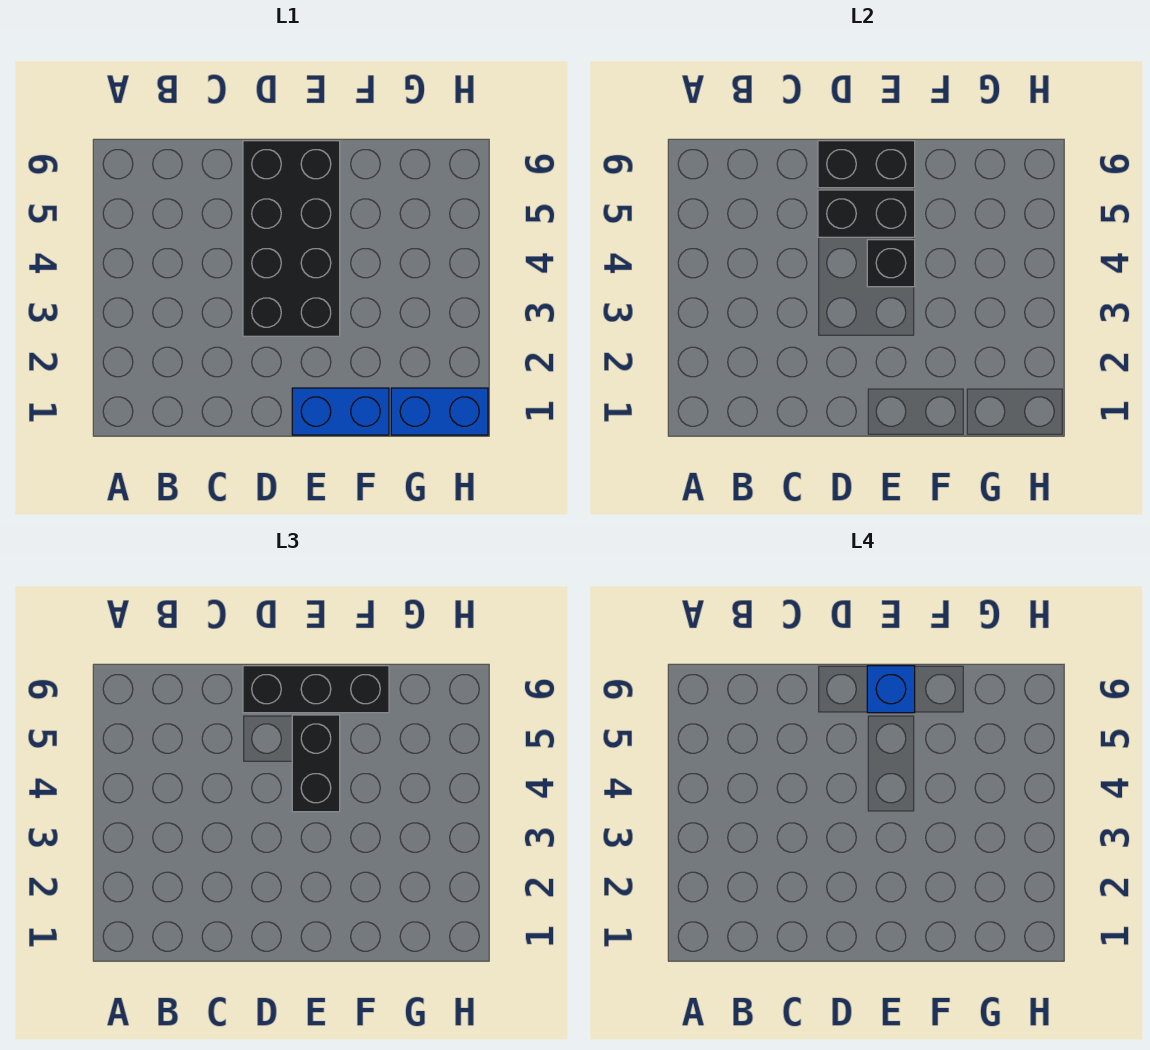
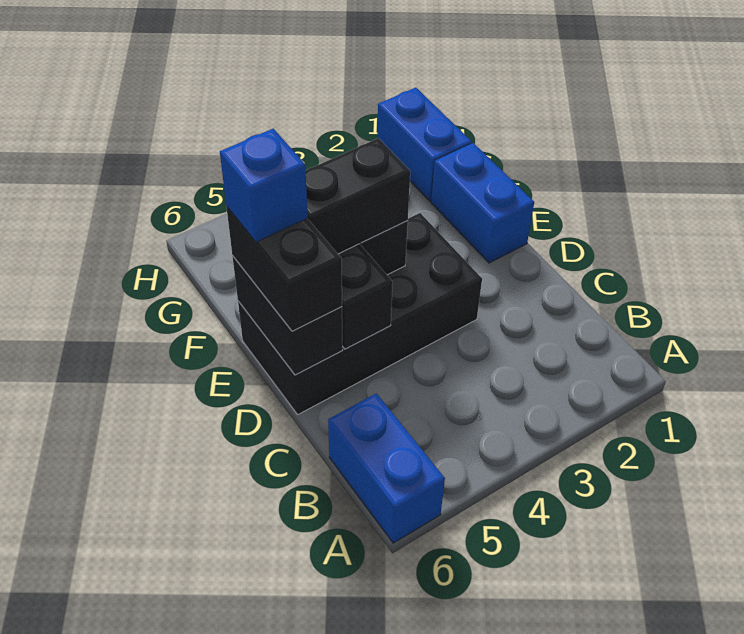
none -> blue brick A6:B6 level 1
black brick D6:F6 level 3 -> black brick D6:E6 level 3

